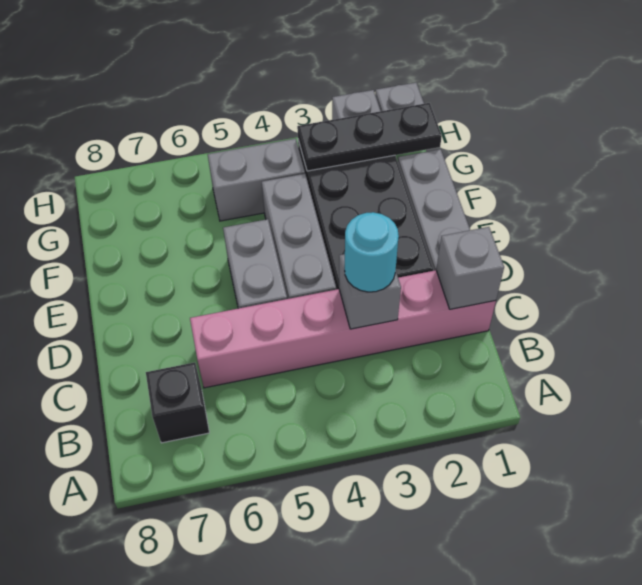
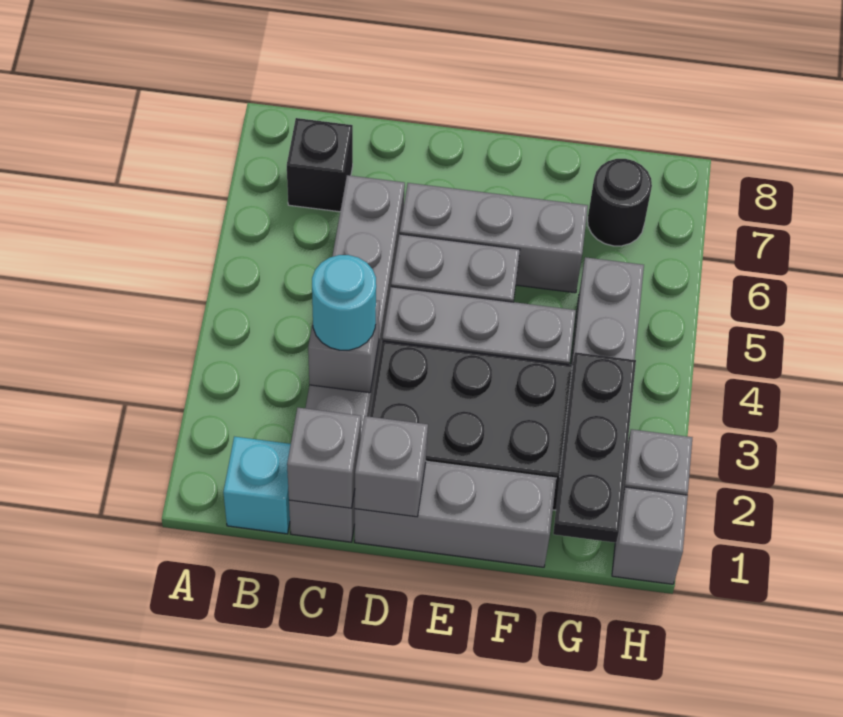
none -> cyan brick B1 level 1
pink brick C1:C6 level 1 -> grey brick C1:C6 level 1
none -> grey brick D1 level 2
none -> grey brick D6:F6 level 1
none -> black round brick G7 level 1

